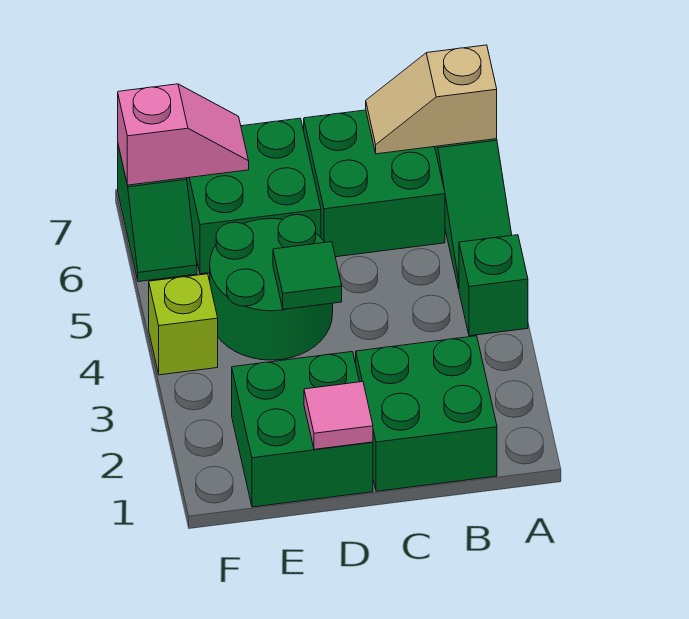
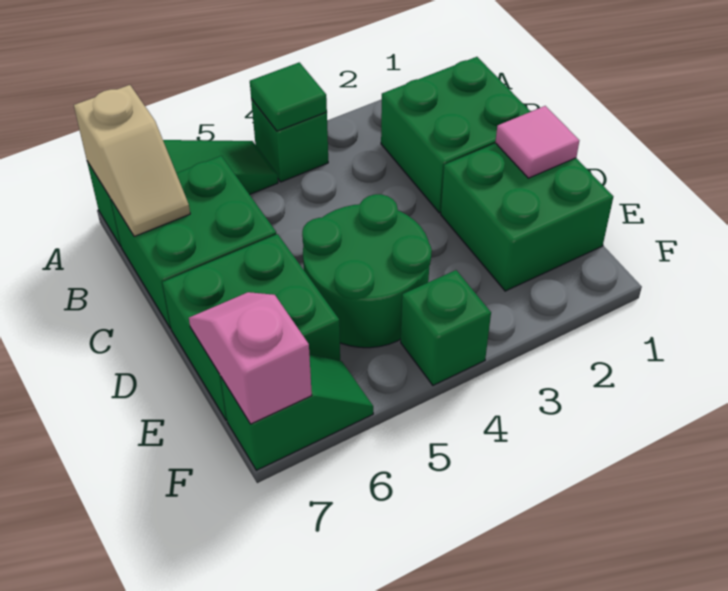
green tile D4 level 2 -> green tile A4 level 2
lime brick F4 level 1 -> green brick F4 level 1

